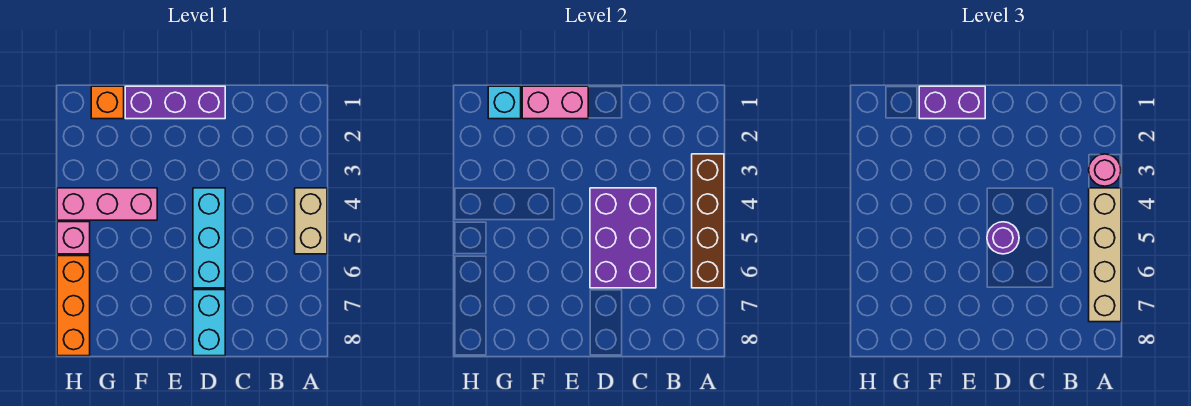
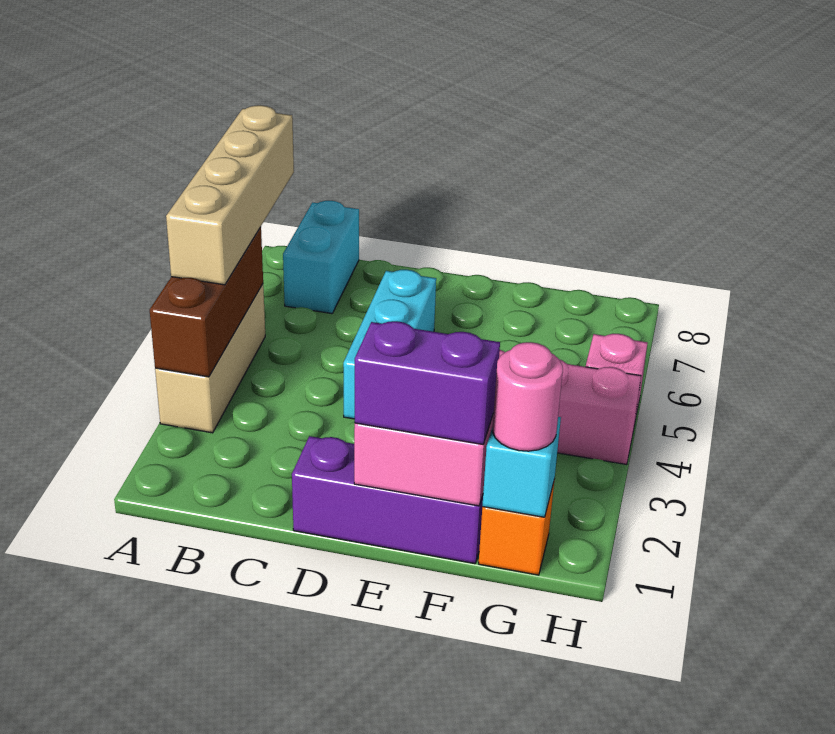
brown brick A3:A6 level 2 -> brown brick A3:A5 level 2
pink round brick A3 level 3 -> pink round brick G1 level 3
tan brick A4:A5 level 1 -> tan brick A3:A5 level 1
purple brick C4:D6 level 2 -> none
purple round brick D5 level 3 -> none
cyan brick D7:D8 level 1 -> cyan brick B7:B8 level 1
orange brick H6:H8 level 1 -> none

